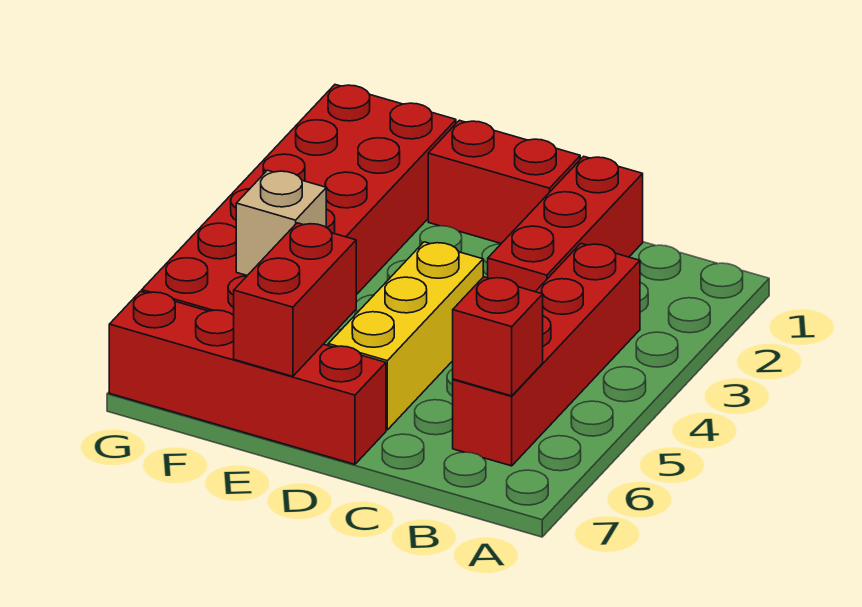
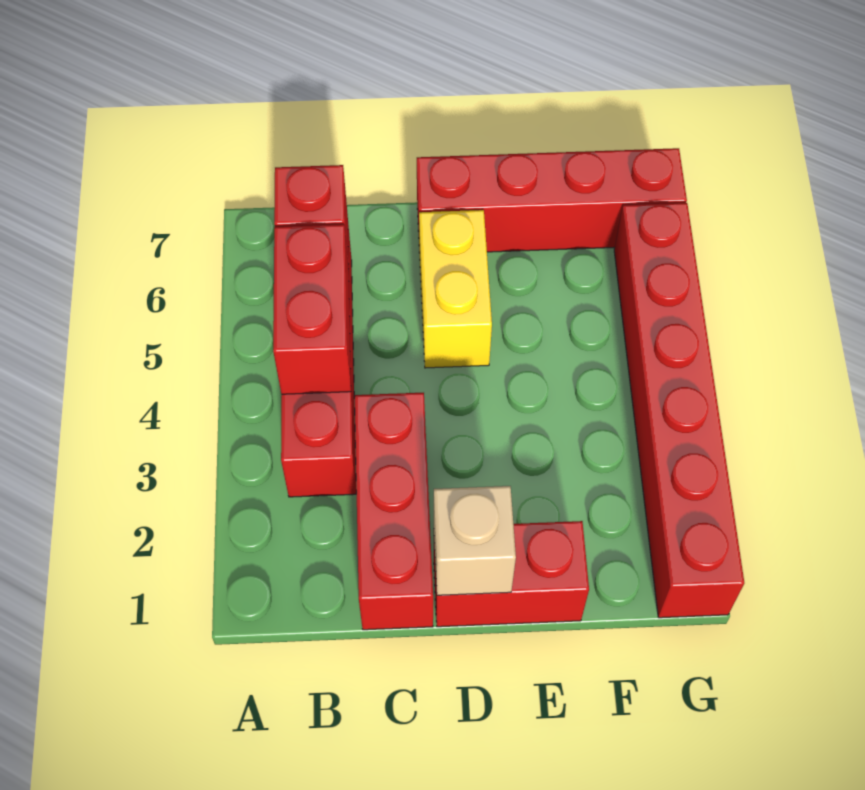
yellow brick D4:D6 level 1 -> yellow brick D5:D6 level 1
red brick E6:E7 level 2 -> red brick B4:B5 level 2
red brick F1:G6 level 1 -> red brick G1:G6 level 1
tan brick F5 level 2 -> tan brick D1 level 2

